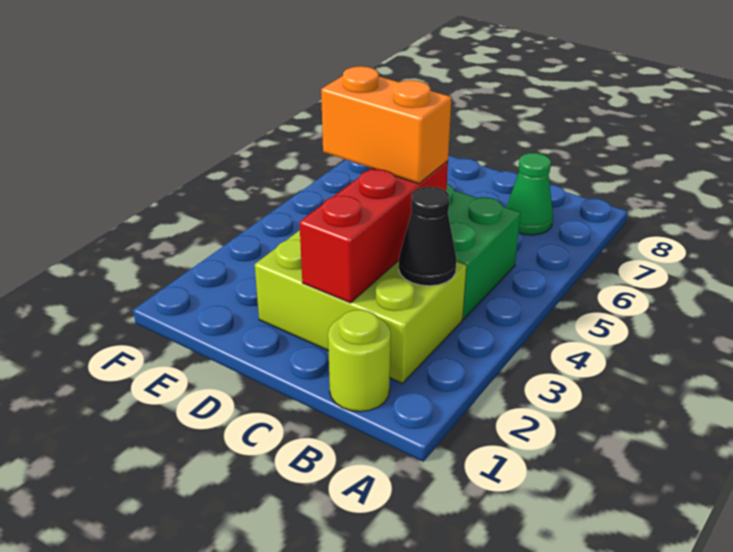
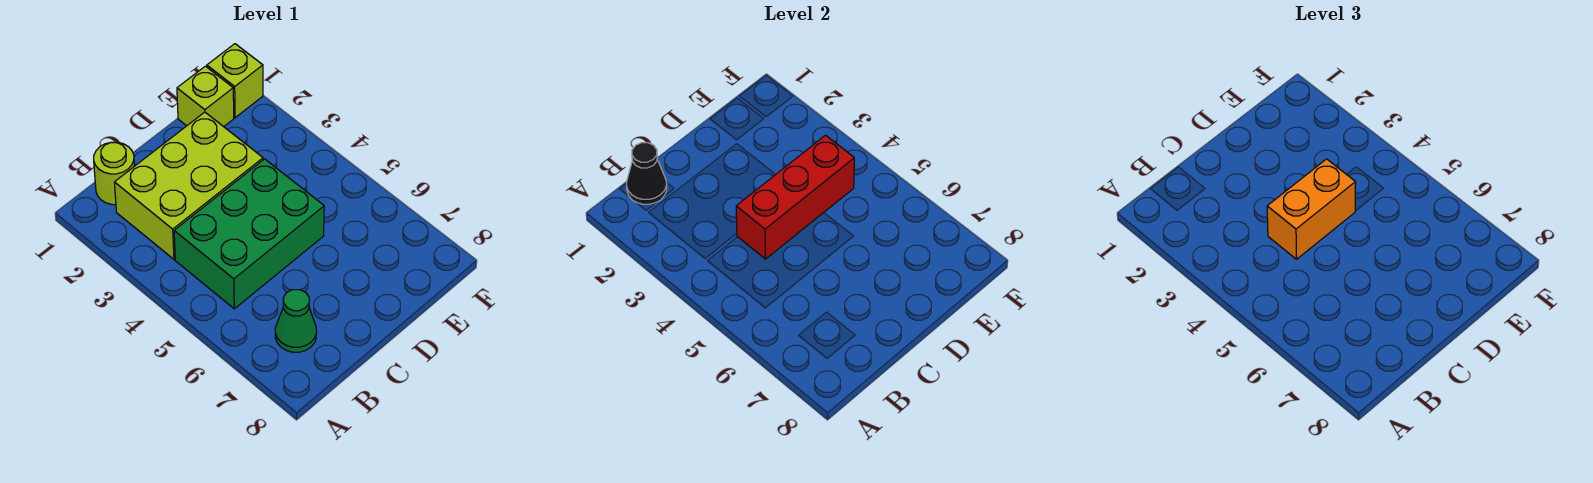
black cone B3 level 2 -> black cone B1 level 2
red brick C2:C4 level 2 -> red brick C4:E4 level 2
none -> lime brick E1 level 1
none -> lime brick F1 level 1

